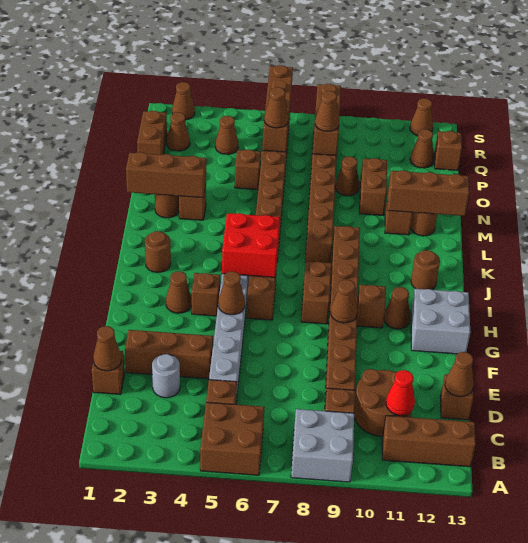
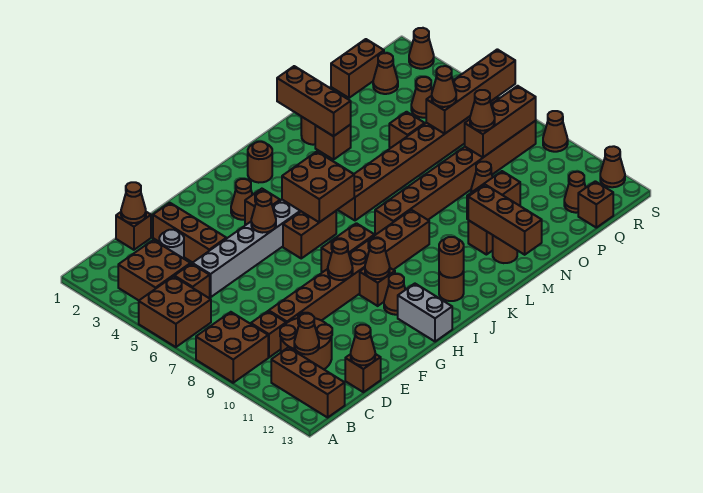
grey brick A8:B9 level 1 -> brown brick A8:B9 level 1
none -> brown brick B3:C4 level 1
red cone C11 level 2 -> brown cone C11 level 2
grey brick G12:H13 level 1 -> grey brick H12:H13 level 1
none -> brown cone H10 level 2
red brick I5:J6 level 2 -> brown brick I5:J6 level 2
none -> brown round brick J12 level 2
none -> brown cone S9 level 1

